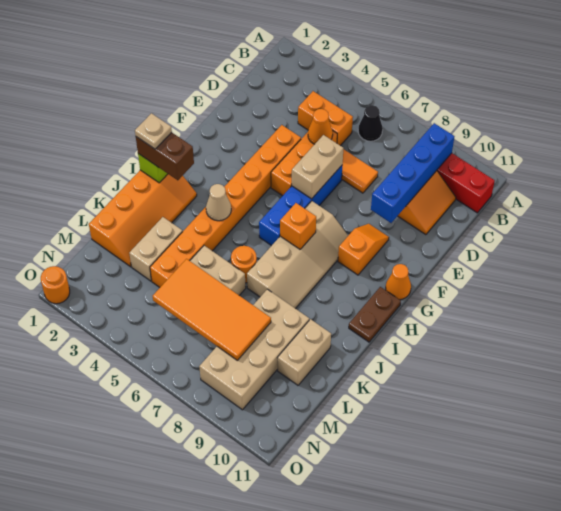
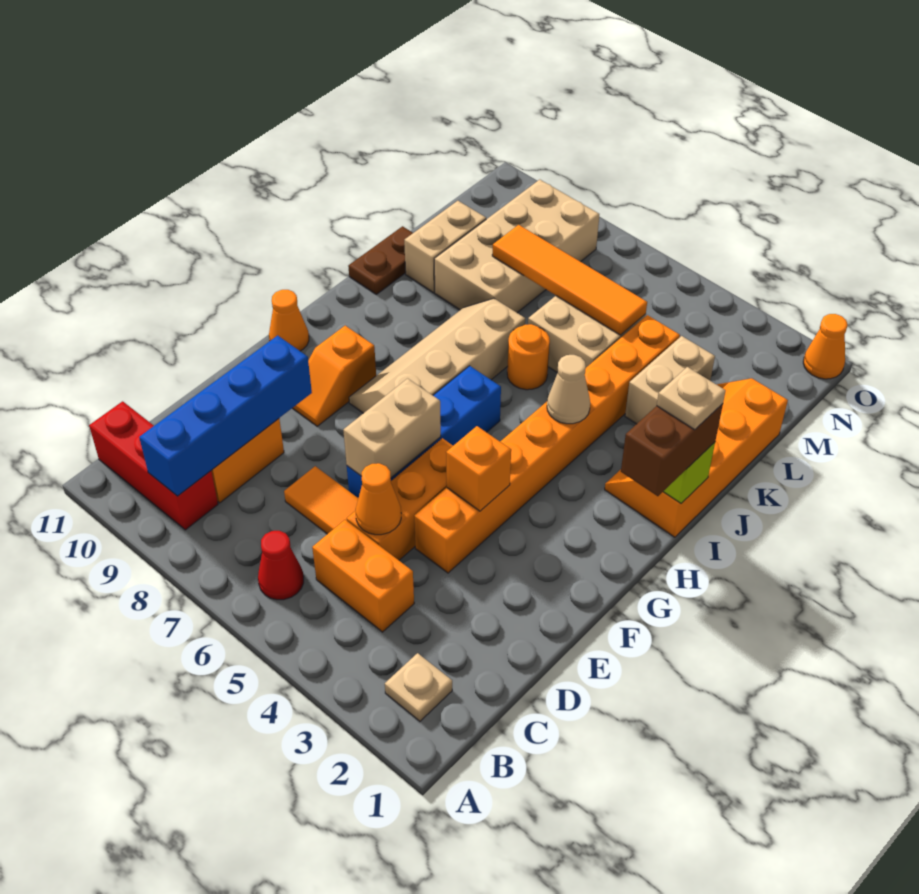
none -> tan plate B2 level 1
black cone B6 level 1 -> red cone B6 level 1
orange brick H7 level 2 -> orange brick F4 level 2
brown plate H11:I11 level 1 -> brown plate J11:K11 level 1
brown brick I1:I2 level 3 -> brown brick H1:I1 level 3
orange tile L5:M8 level 2 -> orange tile L5:L8 level 2
orange round brick O1 level 1 -> orange cone O1 level 1

